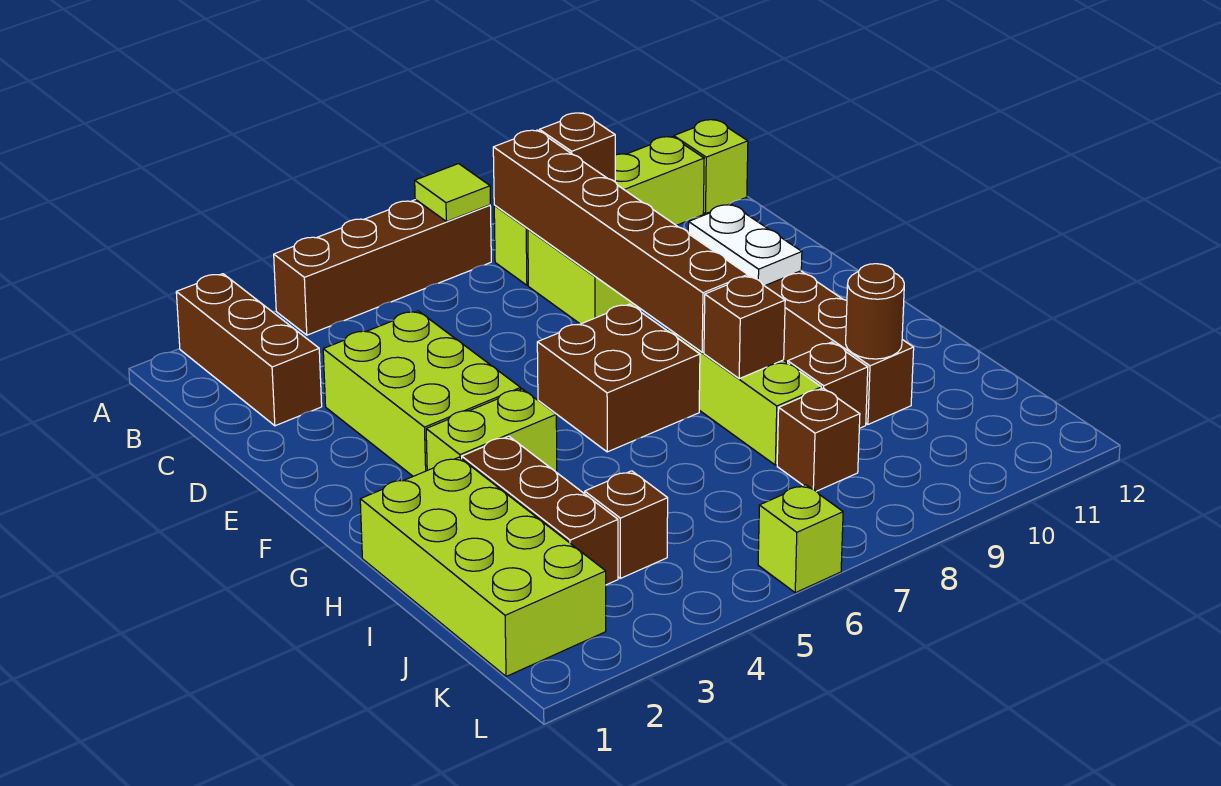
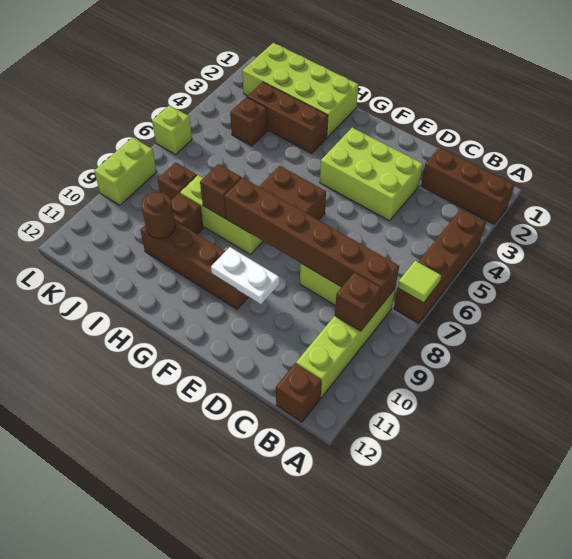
lime brick B12 level 1 -> brown brick B12 level 1
lime brick G3:G4 level 1 -> lime brick L8:L9 level 1

